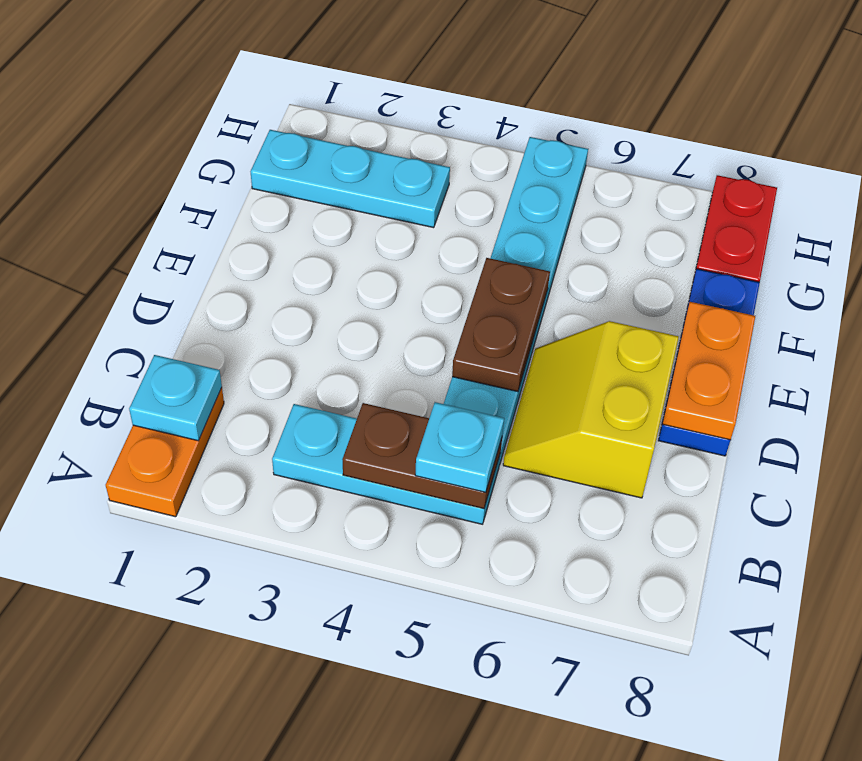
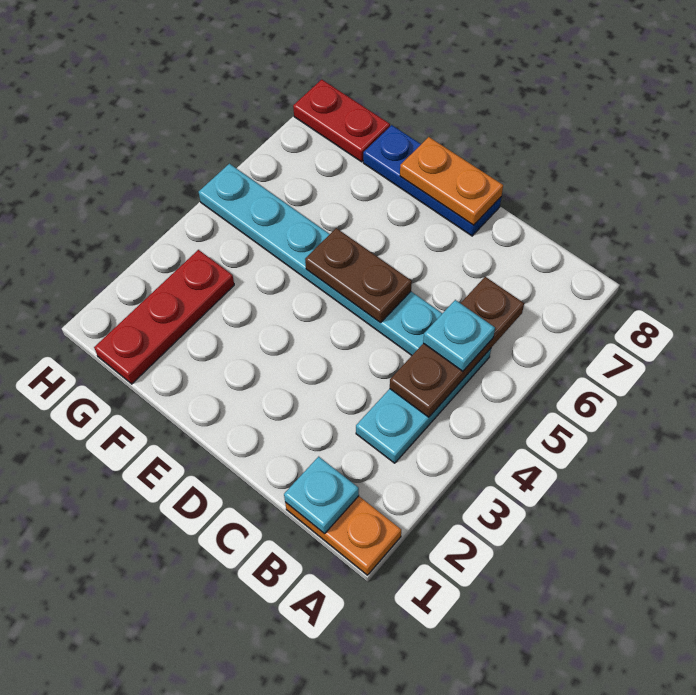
brown plate B4:B5 level 2 -> brown plate B4:B6 level 2
yellow slope C6:D7 level 1 top 7 -> none
cyan plate G1:G3 level 1 -> red plate G1:G3 level 1

